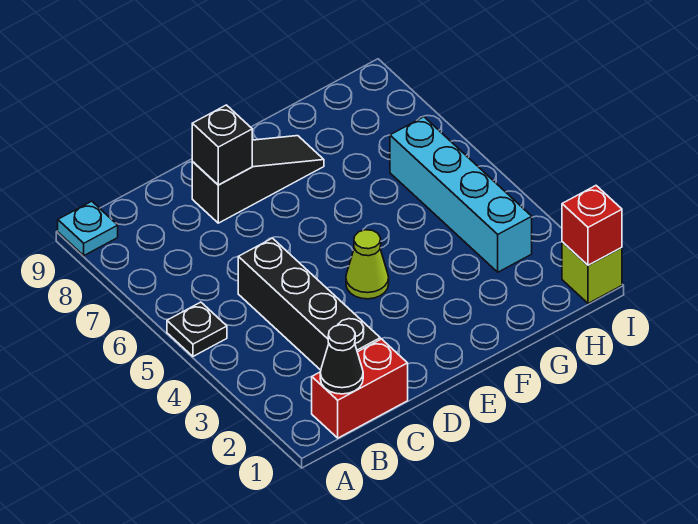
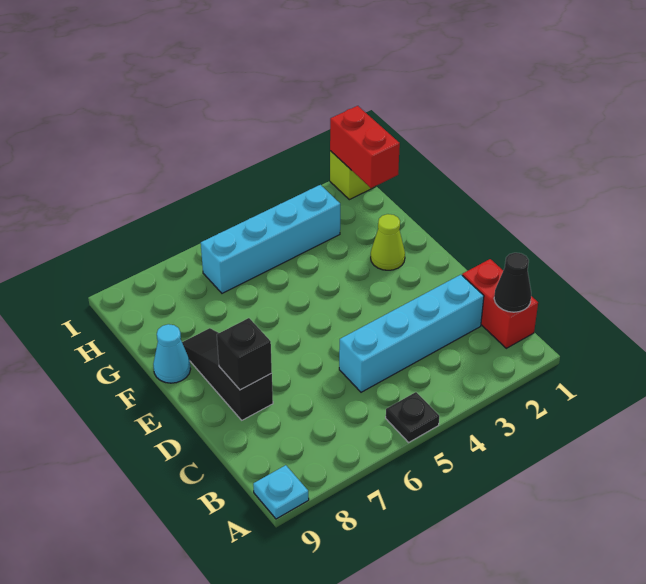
black brick C2:C5 level 1 -> cyan brick C2:C5 level 1
lime cone E4 level 1 -> lime cone F2 level 1
none -> cyan cone F9 level 1
red brick I1 level 2 -> red brick H1:I1 level 2

